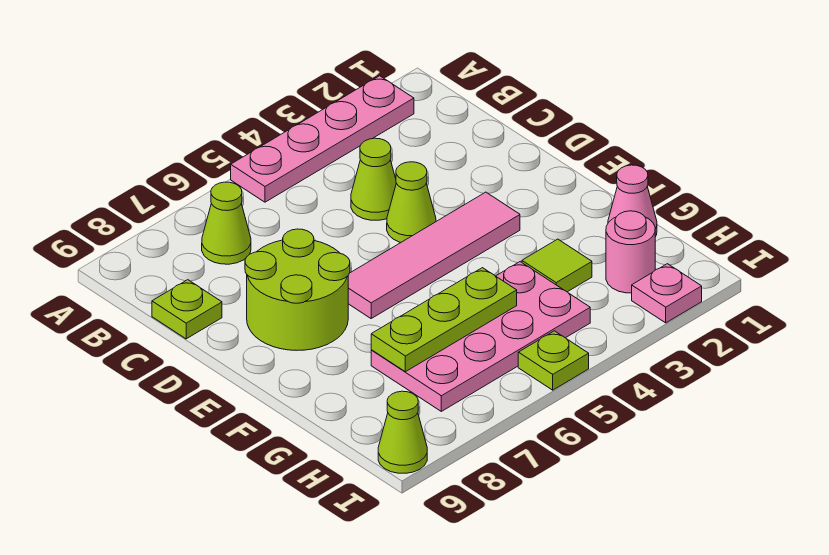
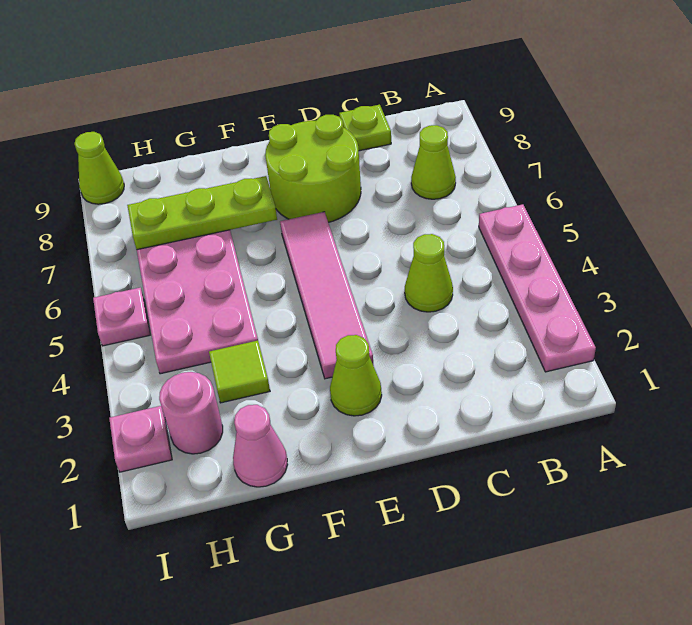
lime cone D4 level 1 -> lime cone E2 level 1
lime plate G5:G7 level 2 -> lime plate F7:H7 level 2
lime plate I5 level 1 -> pink plate I5 level 1

